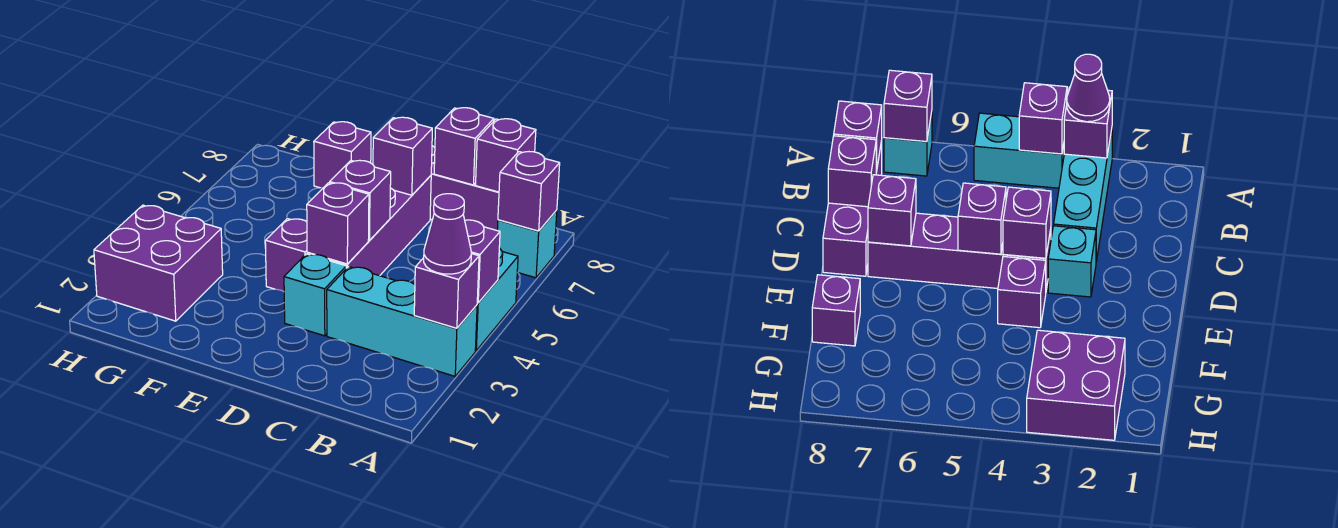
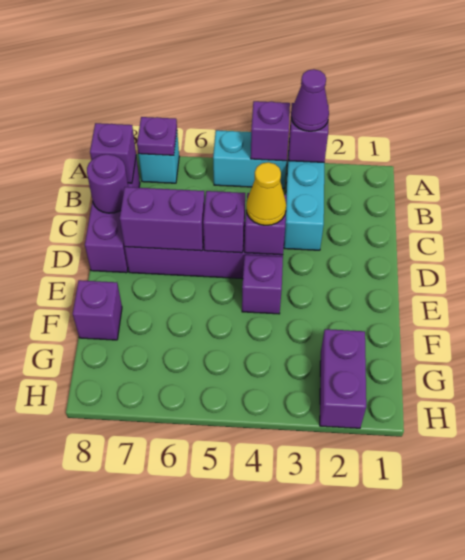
purple brick A7 level 2 -> purple plate A7 level 2
purple brick C8 level 2 -> purple round brick C8 level 2
cyan brick D3 level 1 -> none
none -> yellow cone D4 level 3
purple brick D7 level 2 -> purple brick D6:D7 level 2
purple brick G2:H3 level 1 -> purple brick G2:H2 level 1

